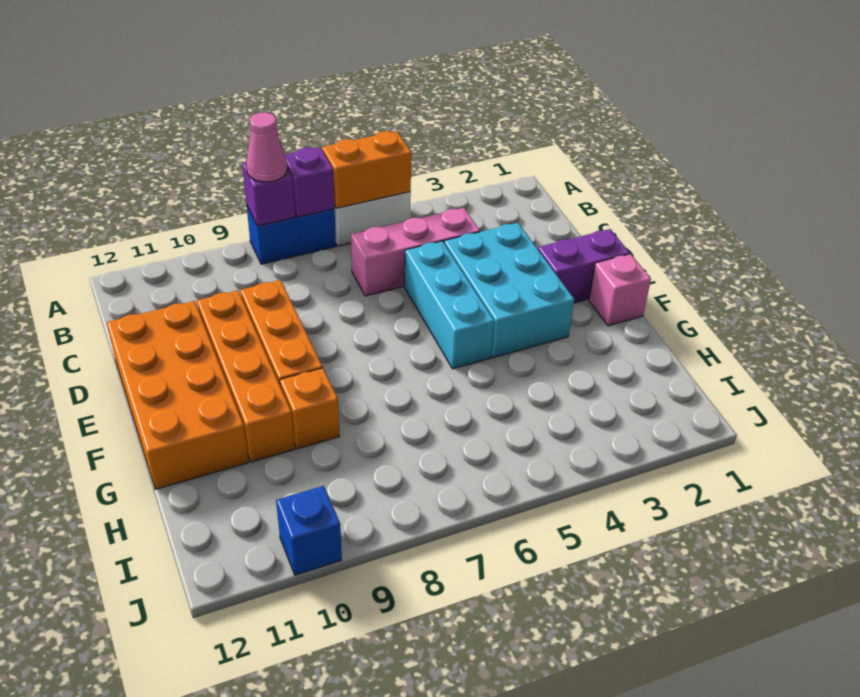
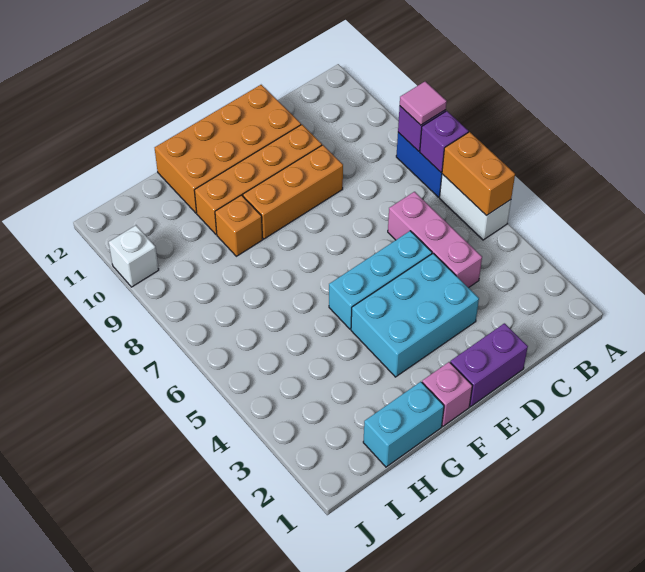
pink cone A8 level 3 -> pink tile A8 level 3
purple brick E1:E2 level 1 -> purple brick D1:E1 level 1
none -> cyan brick G1:H1 level 1
blue brick J10 level 1 -> white brick J10 level 1

